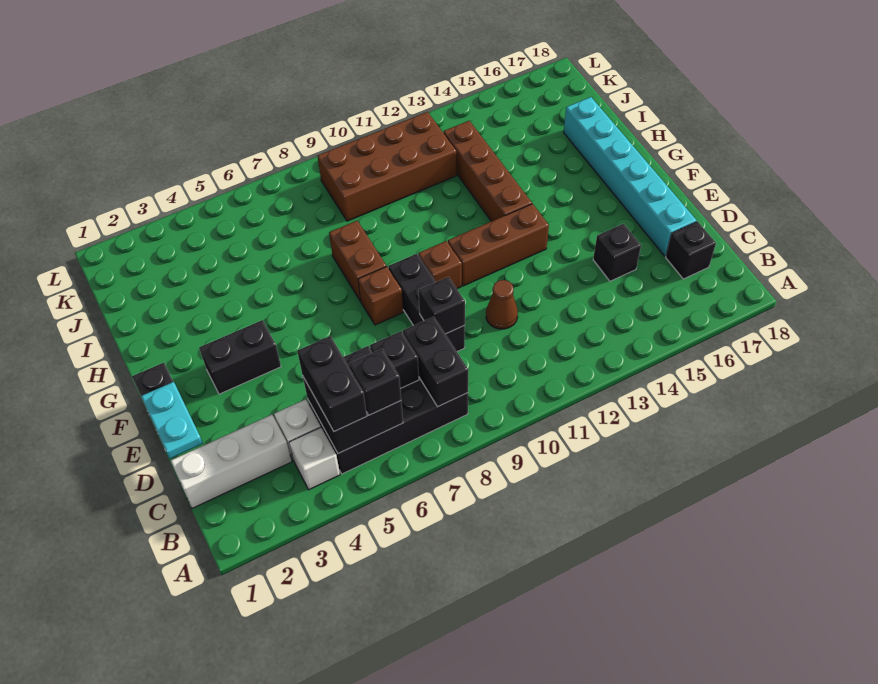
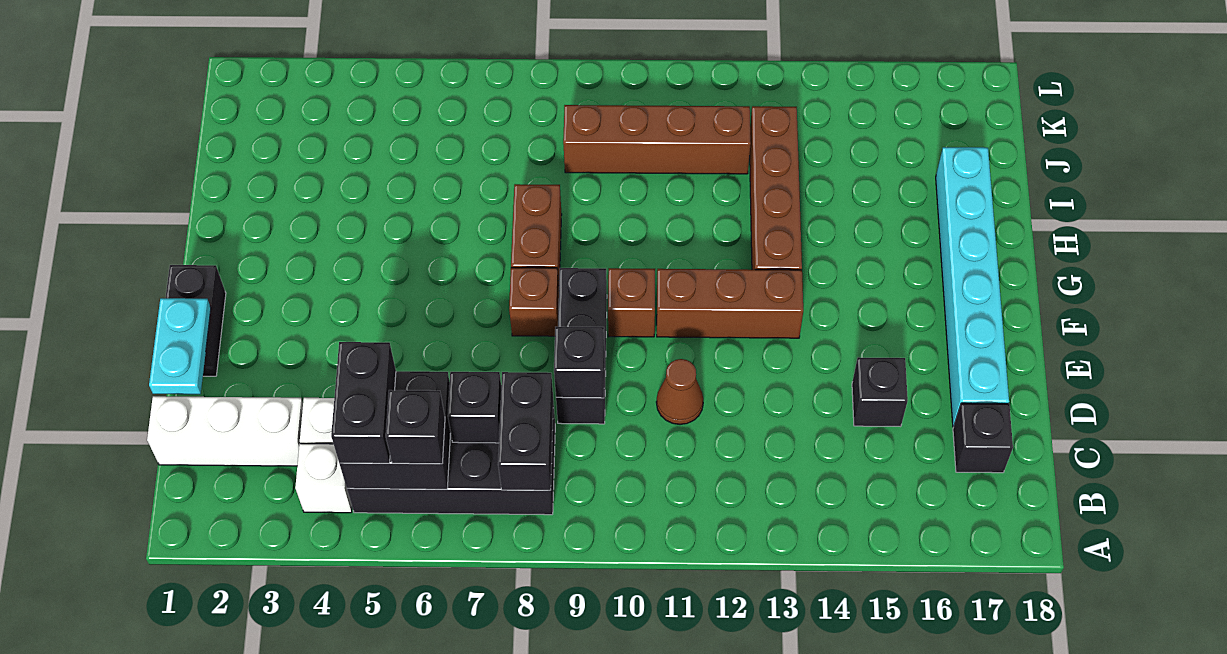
black brick F3:F4 level 1 -> none
brown brick J9:K12 level 1 -> brown brick J9:J12 level 1

